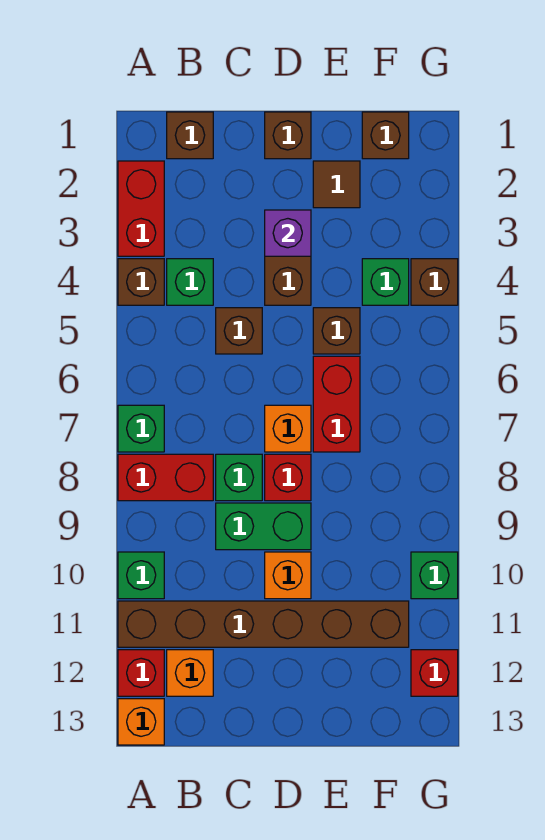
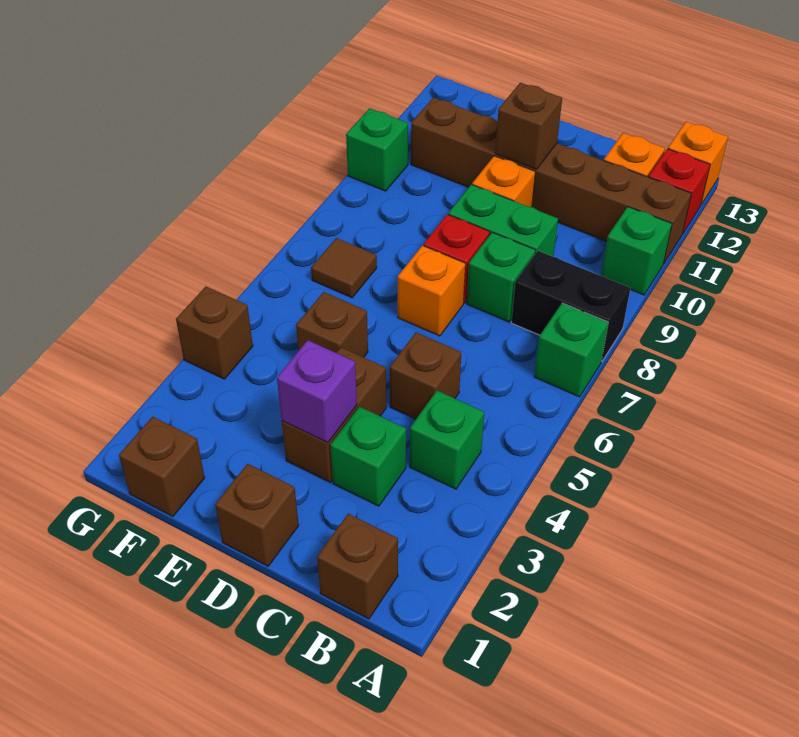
red brick A2:A3 level 1 -> none
brown brick A4 level 1 -> brown brick D11 level 2
red brick A8:B8 level 1 -> black brick A8:B8 level 1
brown tile E2 level 1 -> brown tile F7 level 1
red brick E6:E7 level 1 -> none
green brick F4 level 1 -> green brick C3 level 1
red brick G12 level 1 -> none

